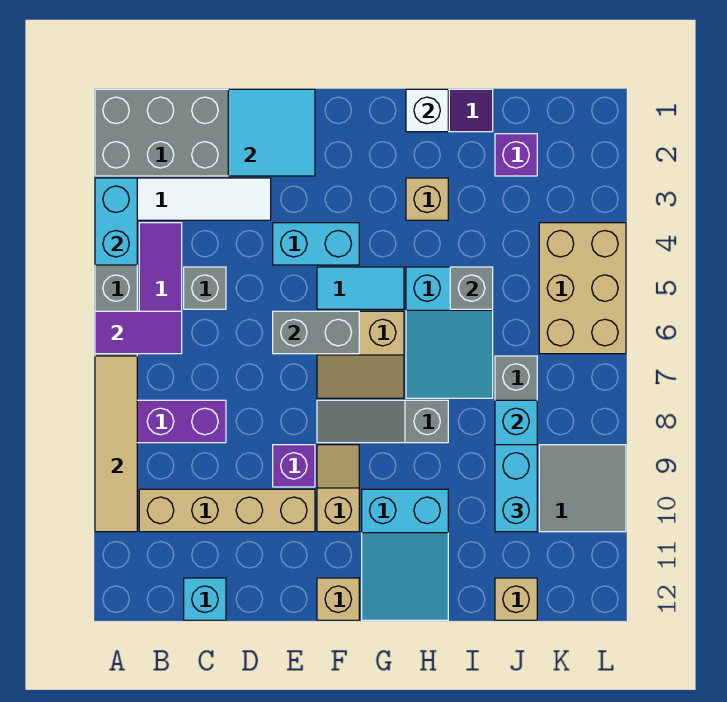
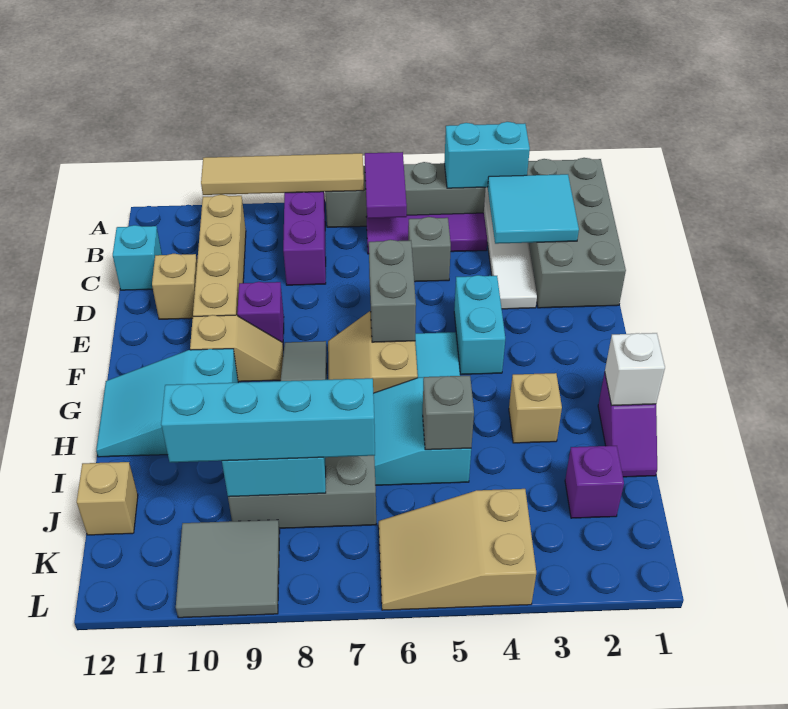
cyan tile D1:E2 level 2 -> cyan tile B2:C3 level 2
tan brick F12 level 1 -> tan brick D11 level 1
cyan brick J9:J10 level 3 -> cyan brick J7:J10 level 3
tan brick K4:L6 level 1 -> tan slope K4:L6 level 1 top 4

